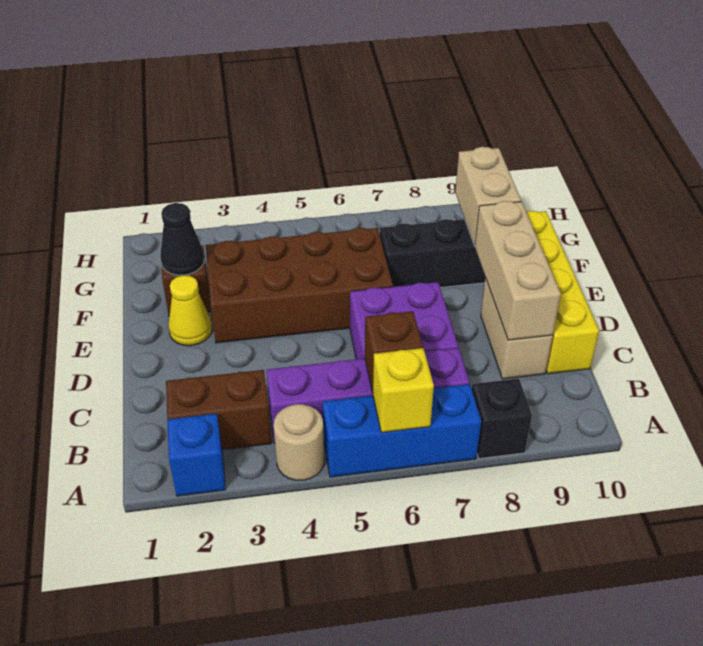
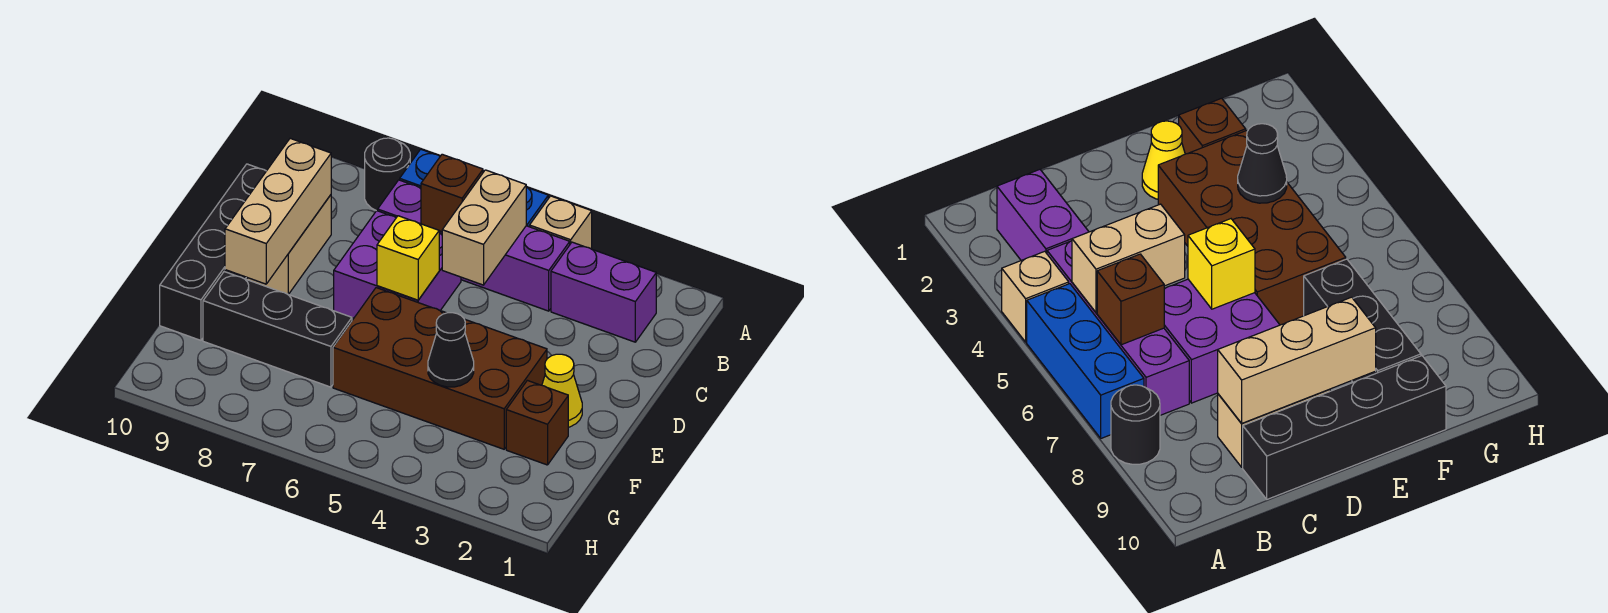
blue brick A2 level 1 -> none
tan round brick A4 level 1 -> tan brick A4 level 1
yellow brick A6 level 2 -> yellow brick D6 level 2
black brick A8 level 1 -> black round brick A8 level 1
brown brick B2:B3 level 1 -> purple brick B2:B3 level 1
yellow brick C10:F10 level 1 -> black brick C10:F10 level 1
black cone F2 level 2 -> black cone F4 level 2
tan brick F9:G9 level 2 -> tan brick B5:C5 level 2

